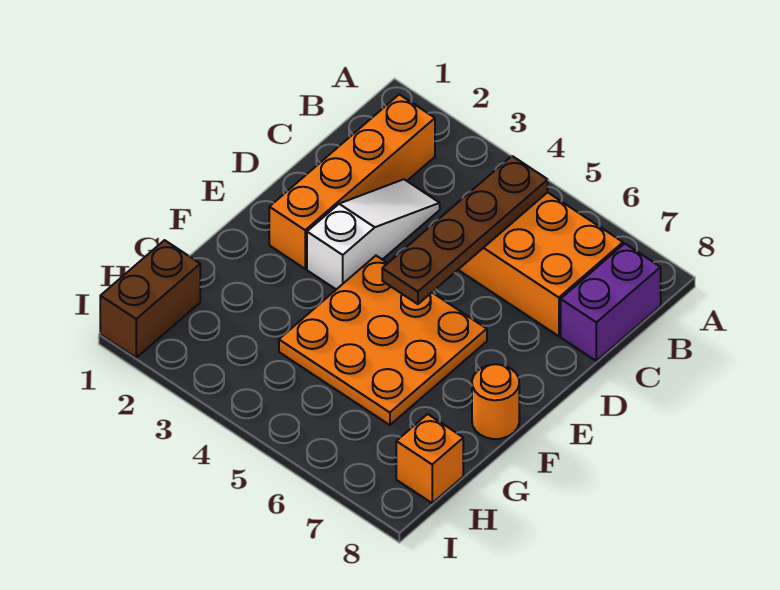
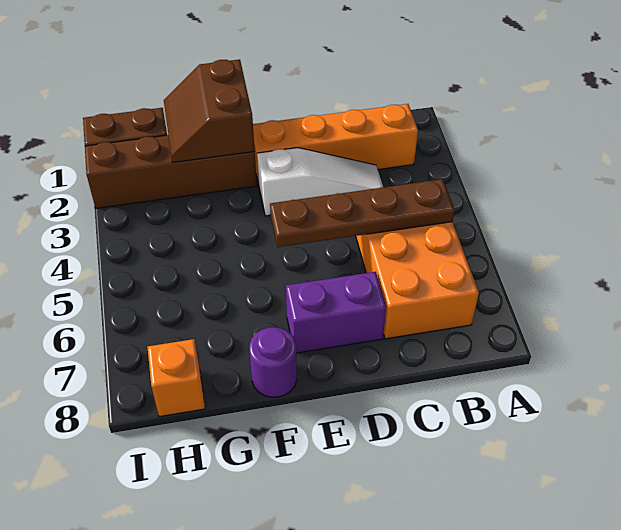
purple brick B8:C8 level 1 -> purple brick D7:E7 level 1
orange plate E4:G6 level 1 -> none
none -> brown slope F1:G2 level 2 top F
none -> brown brick F2:I2 level 1
orange round brick F8 level 1 -> purple round brick F8 level 1

